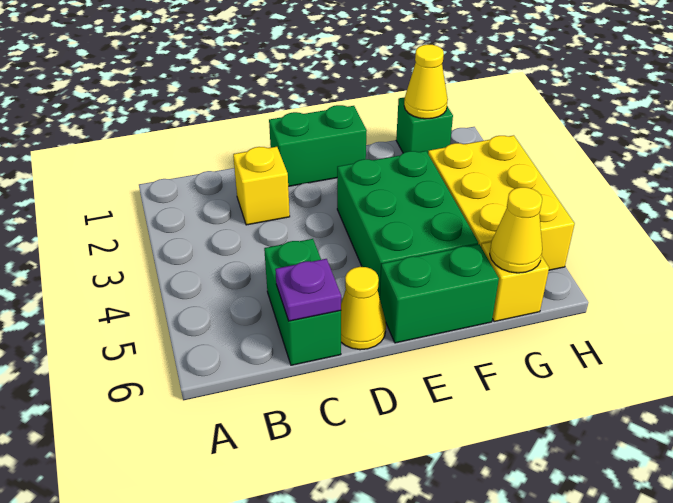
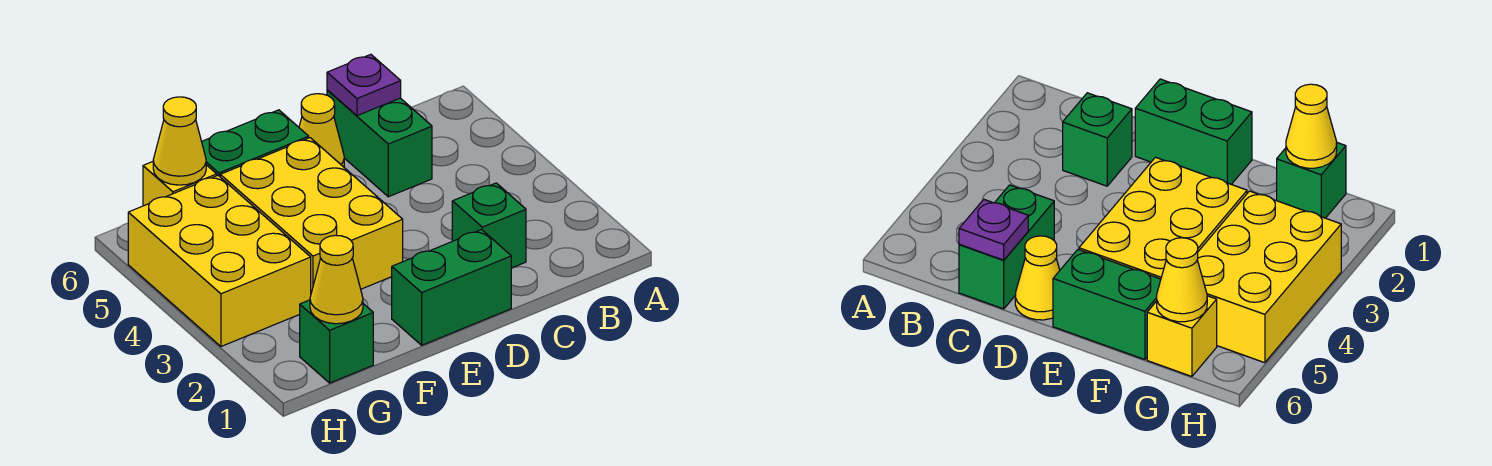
yellow brick C2 level 1 -> green brick C2 level 1
green brick E3:F5 level 1 -> yellow brick E3:F5 level 1

